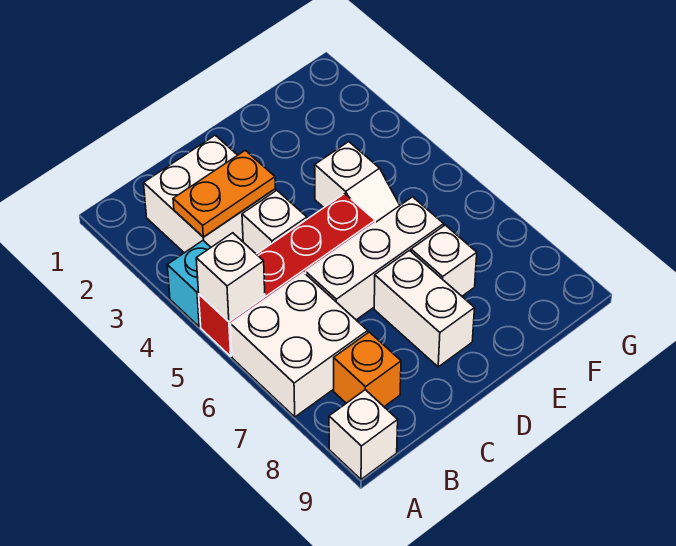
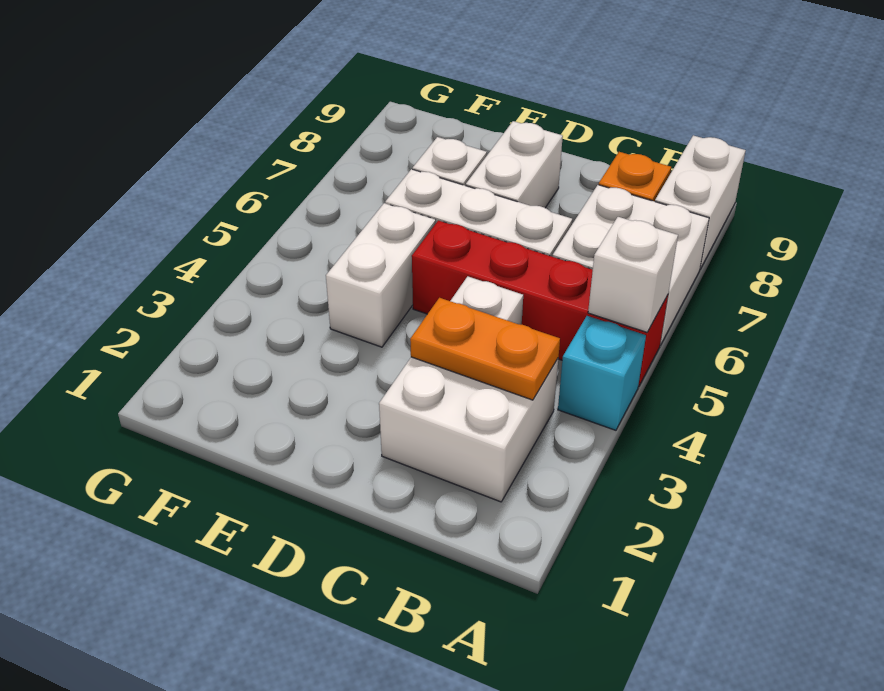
white brick A9 level 1 -> white brick A8:A9 level 1
white slope E4:E5 level 1 top 4 -> white brick E4:E5 level 1

